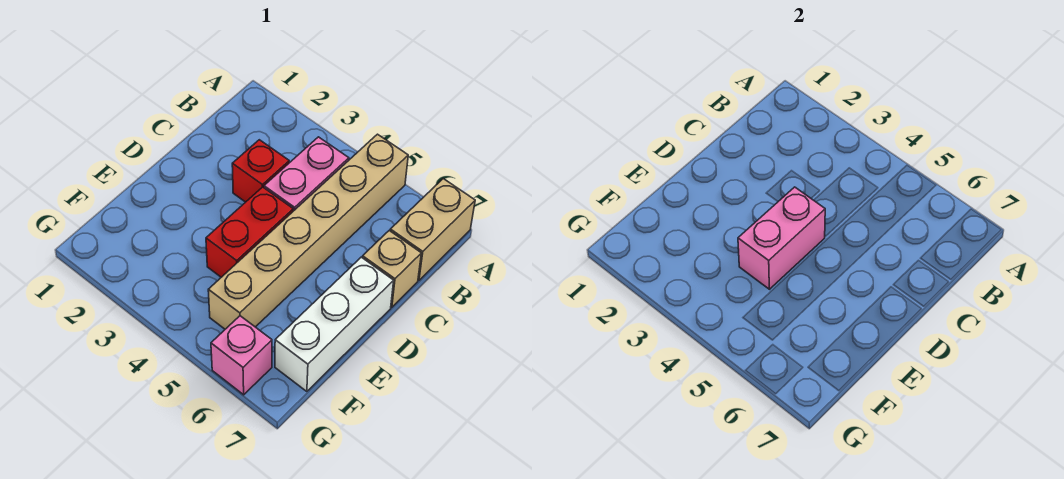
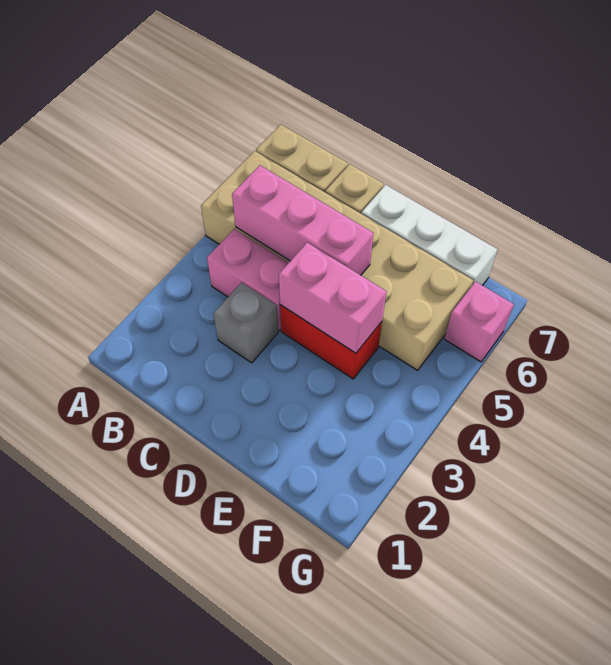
tan brick A5:F5 level 1 -> tan brick A5:F6 level 1
none -> pink brick B5:D5 level 2
red brick C3 level 1 -> grey brick C3 level 1

